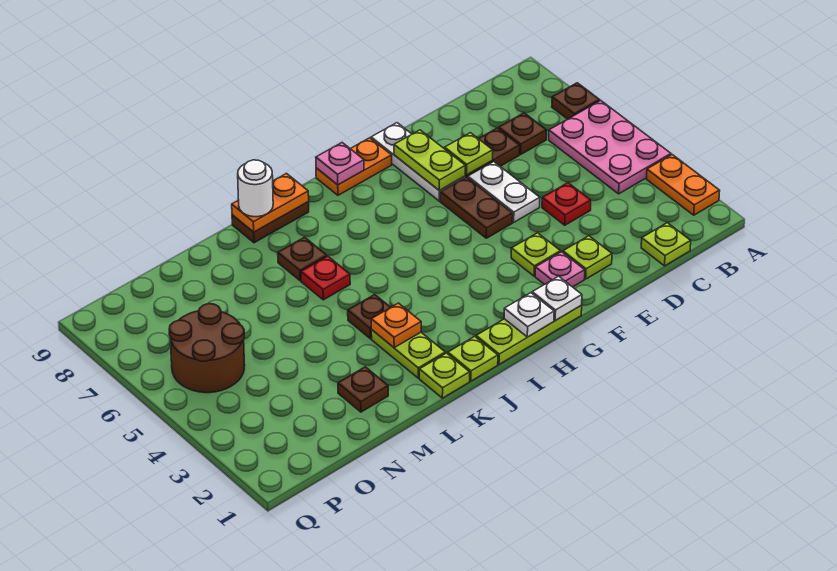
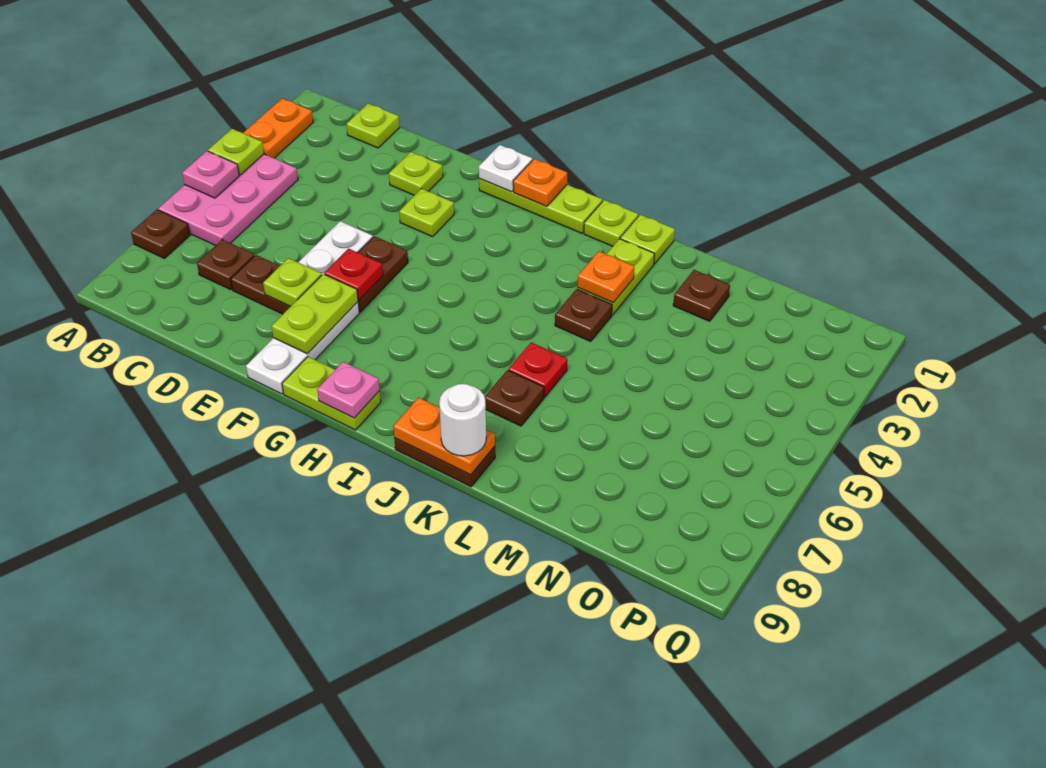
none -> lime plate A4 level 2
red plate D4 level 1 -> red plate F6 level 2
pink plate F2 level 1 -> pink plate A5 level 2
orange plate G9:H9 level 1 -> lime plate G9:H9 level 1
white plate H1 level 2 -> orange plate H1 level 2
brown round brick O5:P6 level 1 -> none

